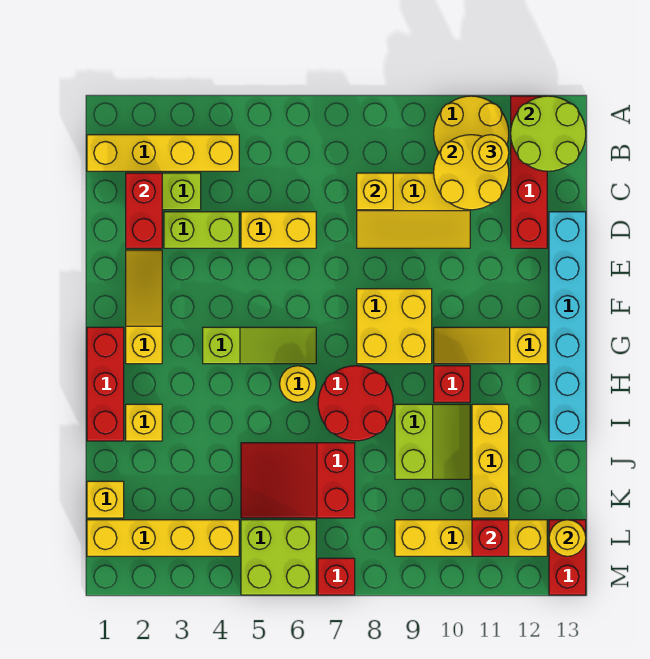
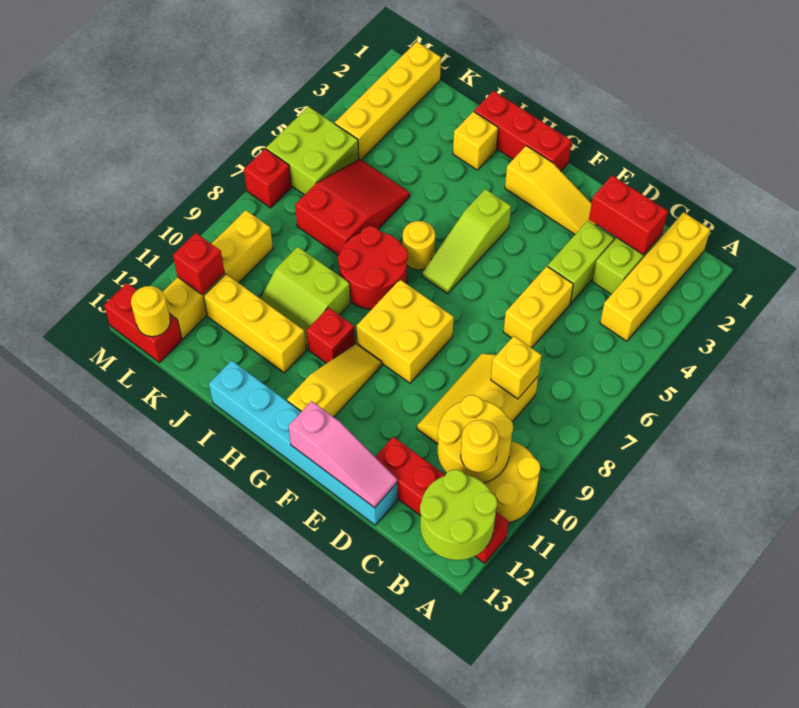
none -> pink slope D13:F13 level 2 top F
yellow brick K1 level 1 -> none

